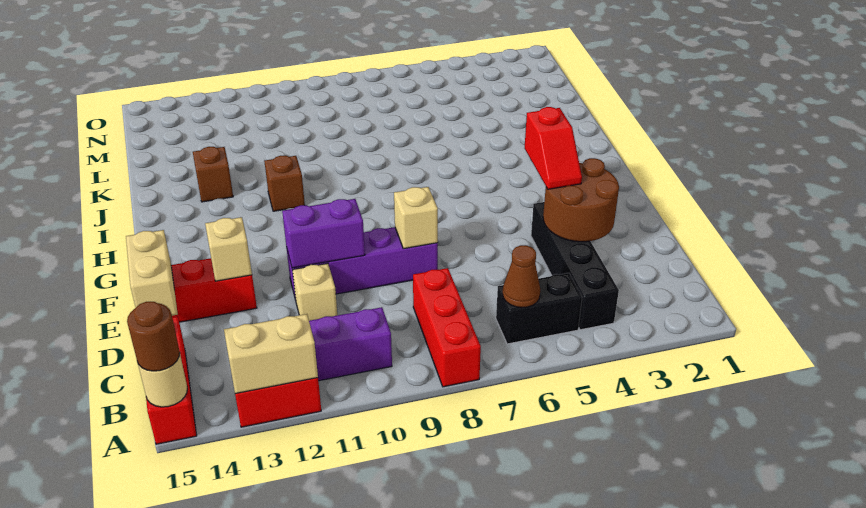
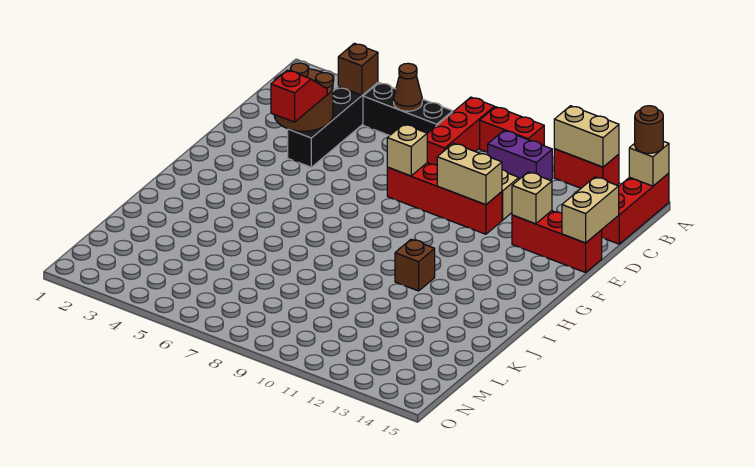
none -> red brick A9:A10 level 1
tan round brick A15 level 2 -> tan brick A15 level 2
black brick B5:B6 level 1 -> black brick B5:B7 level 1
purple brick E8:E11 level 1 -> red brick E8:E11 level 1
purple brick E10:E11 level 2 -> tan brick E10:E11 level 2
brown brick J13 level 1 -> brown brick B4 level 2

